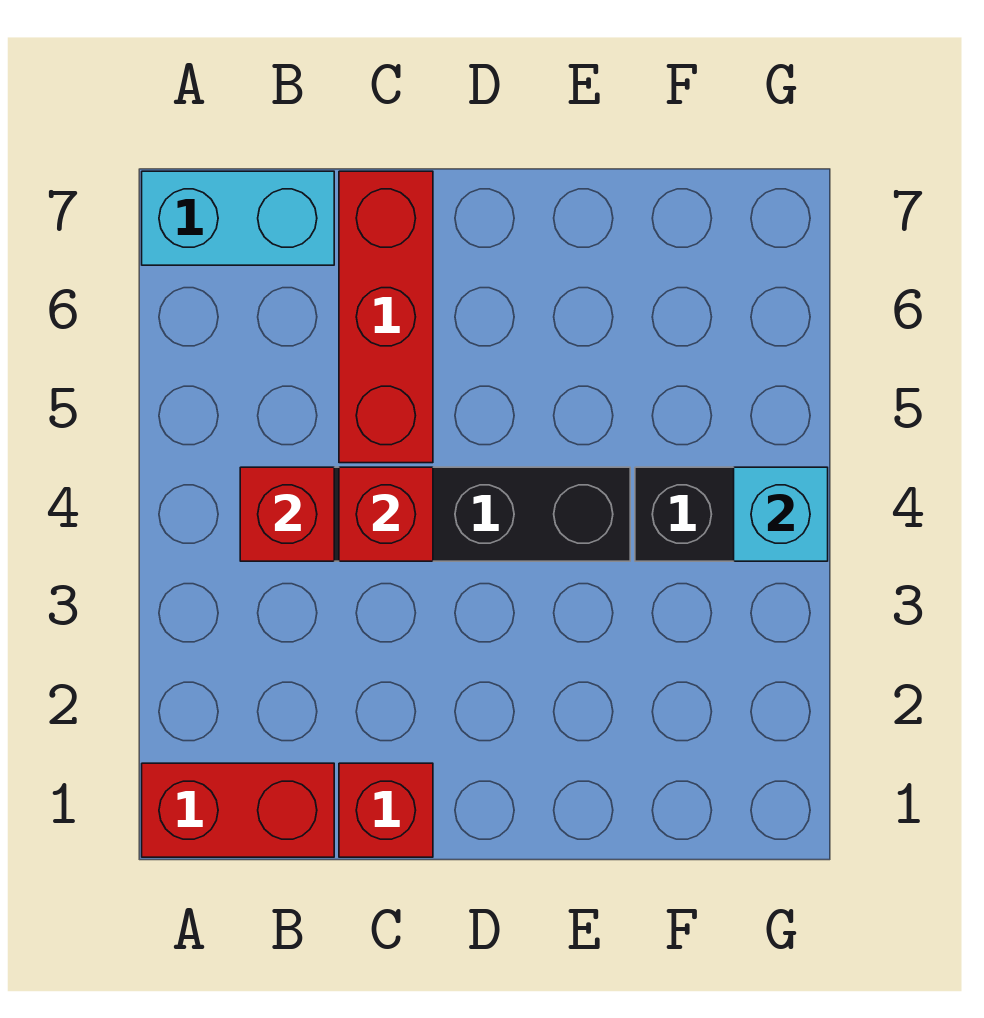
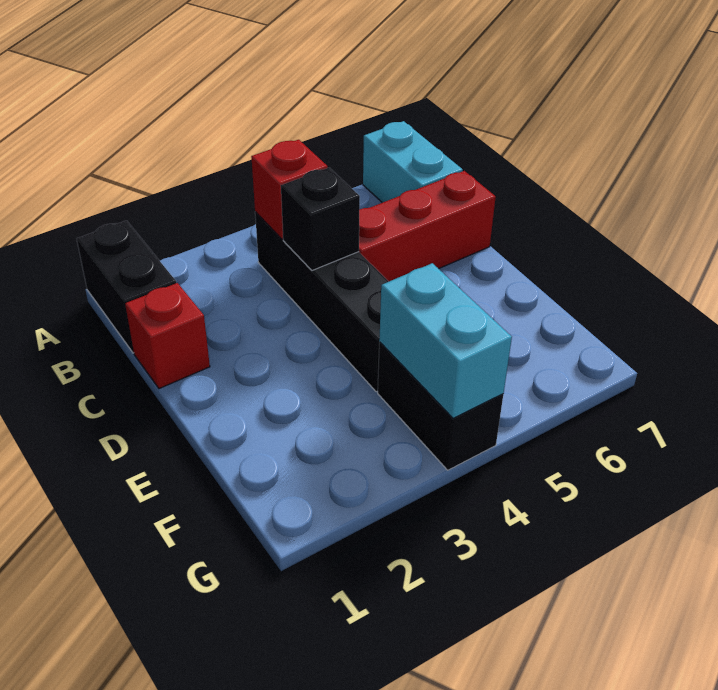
red brick A1:B1 level 1 -> black brick A1:B1 level 1
red brick C4 level 2 -> black brick C4 level 2
cyan brick G4 level 2 -> cyan brick F4:G4 level 2

